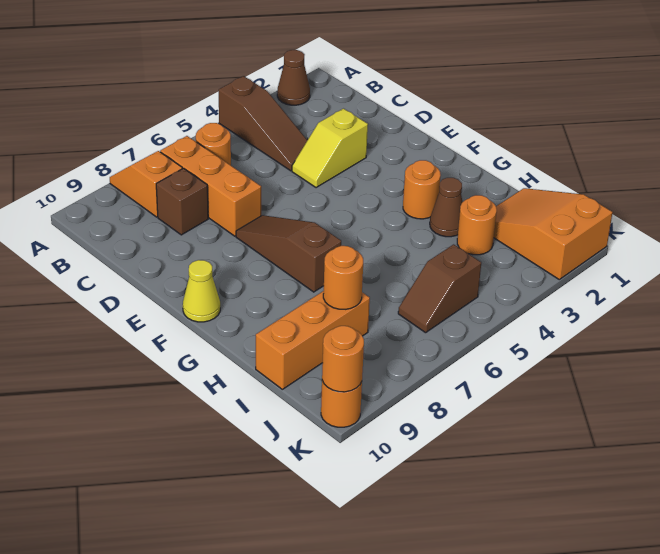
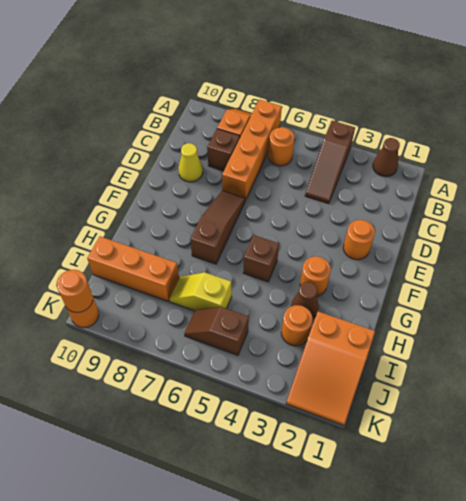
orange brick B7:D7 level 1 -> orange brick A7:D7 level 1
yellow slope D3:D4 level 1 top 3 -> yellow slope I6:I7 level 1 top 6
yellow cone F10 level 1 -> yellow cone D9 level 1
none -> brown brick G5 level 1
orange slope I1:K2 level 1 top K -> orange slope I1:K2 level 1 top I
orange round brick I8 level 2 -> orange round brick E2 level 1

